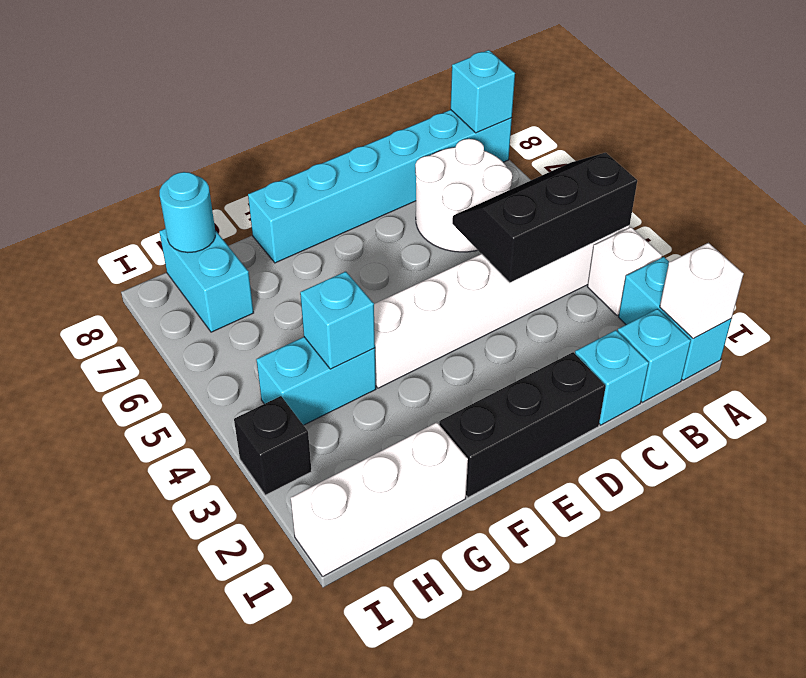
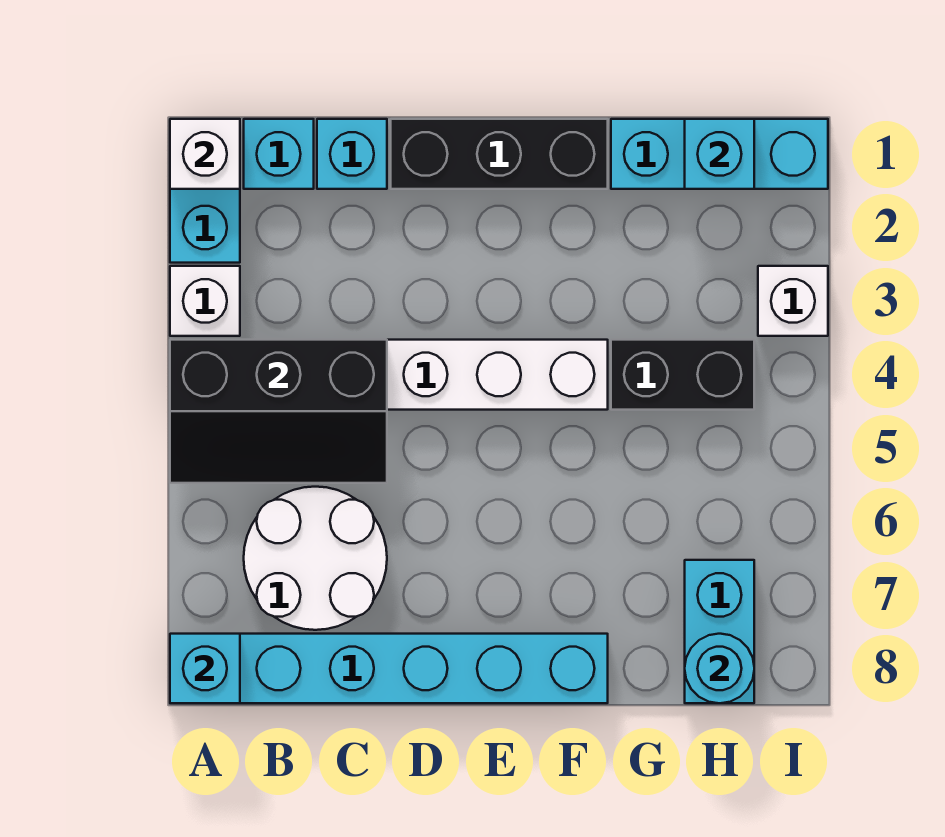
white brick G1:I1 level 1 -> cyan brick G1:I1 level 1
cyan brick G4:H4 level 1 -> black brick G4:H4 level 1
cyan brick G4 level 2 -> cyan brick H1 level 2
black brick I3 level 1 -> white brick I3 level 1

